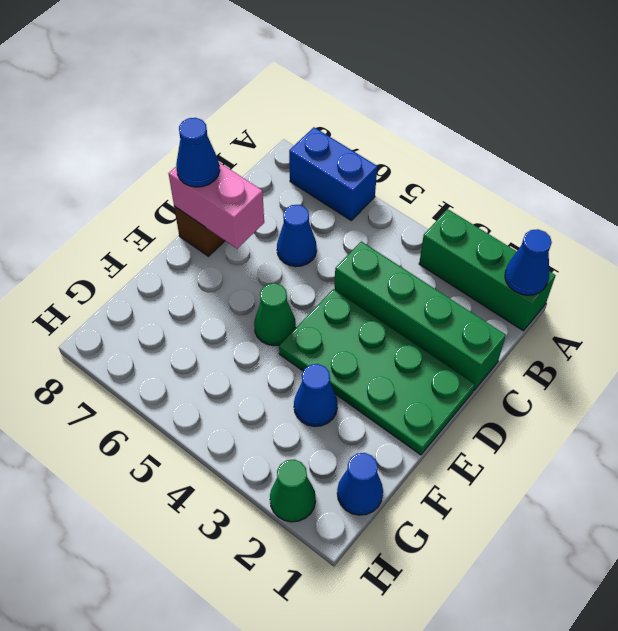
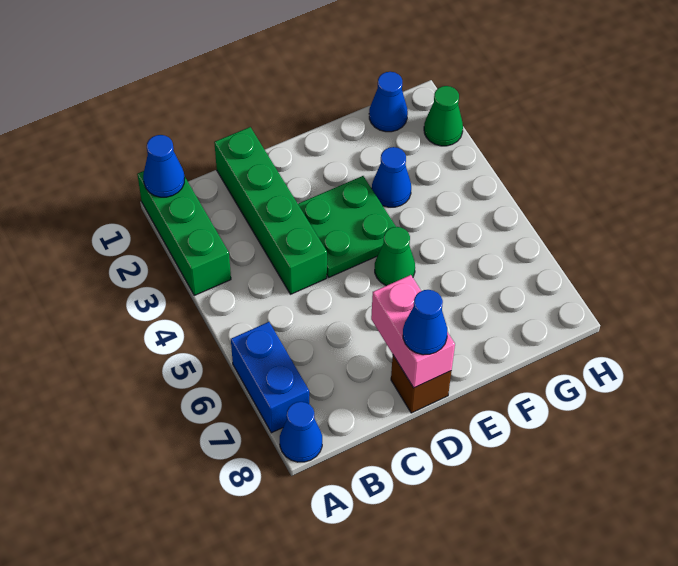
blue cone C6 level 1 -> blue cone A8 level 1
green plate D1:E4 level 1 -> green plate D3:E4 level 1

